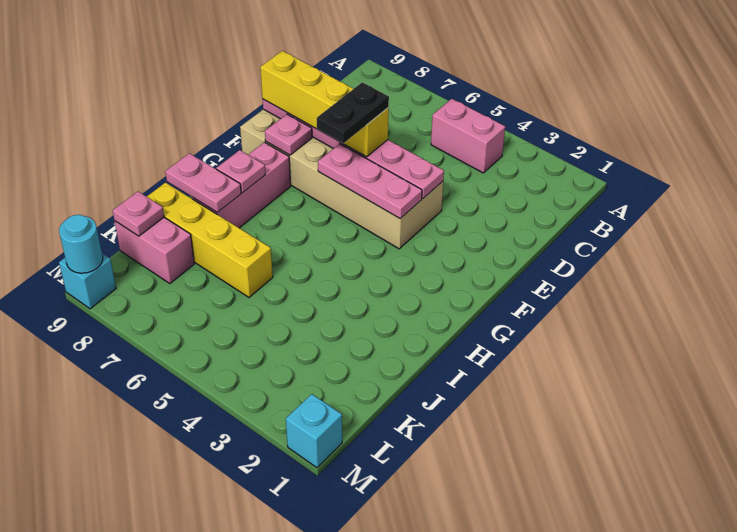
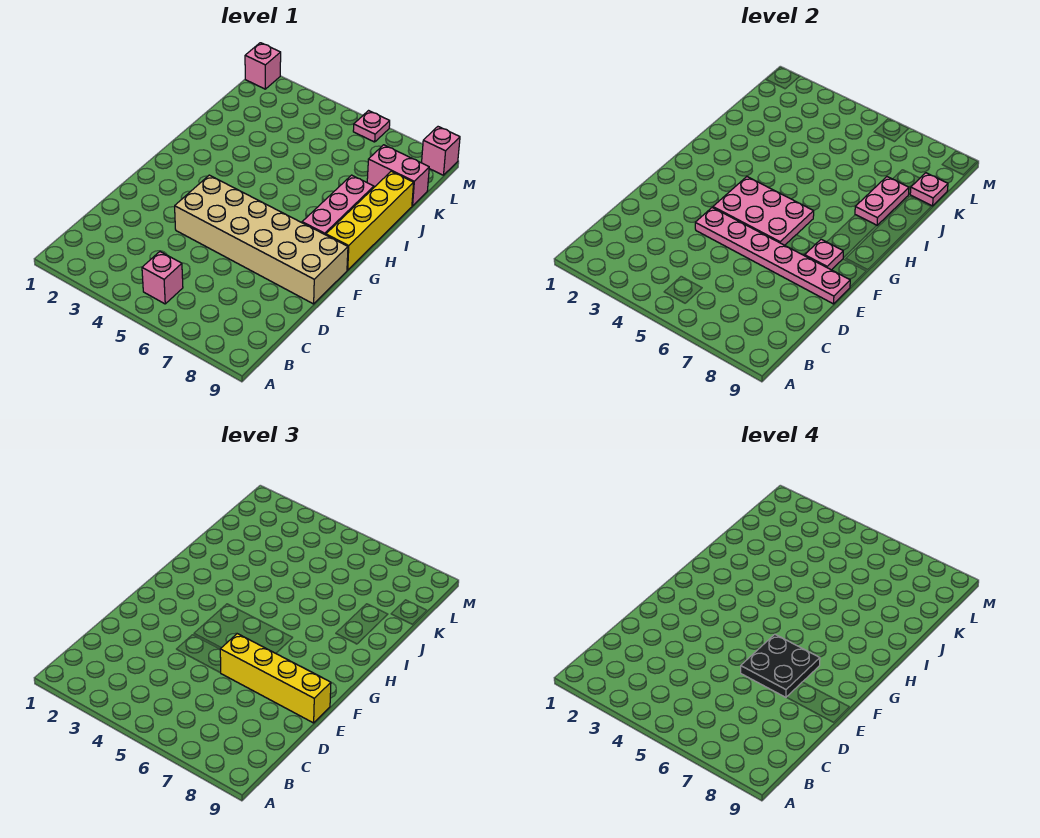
pink brick B4:B5 level 1 -> pink brick B5 level 1
black plate E6:F6 level 4 -> black plate E6:F7 level 4
pink plate F4:F6 level 2 -> pink plate F4:G6 level 2
pink plate H8 level 2 -> pink plate M6 level 1
pink plate I8:I9 level 2 -> pink plate I8:J8 level 2
yellow brick J6:J9 level 1 -> yellow brick G9:J9 level 1
cyan brick M1 level 1 -> pink brick M1 level 1
cyan brick M9 level 1 -> pink brick M9 level 1
cyan round brick M9 level 2 -> none

